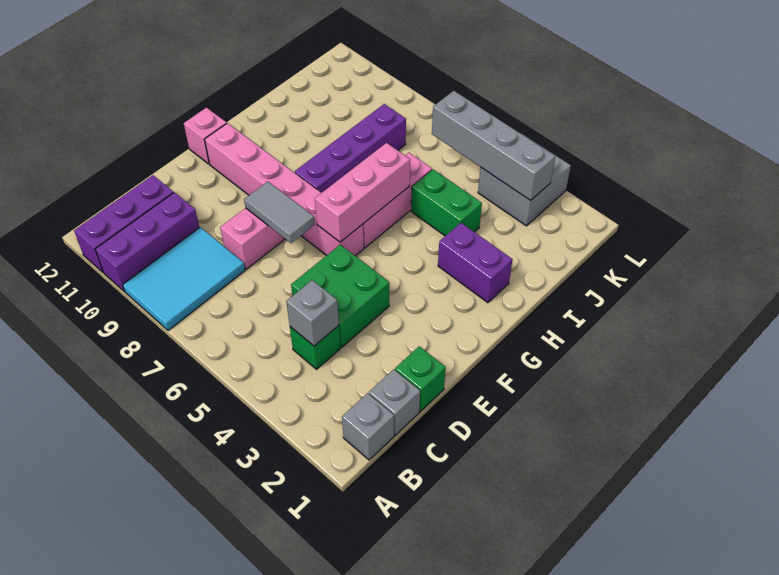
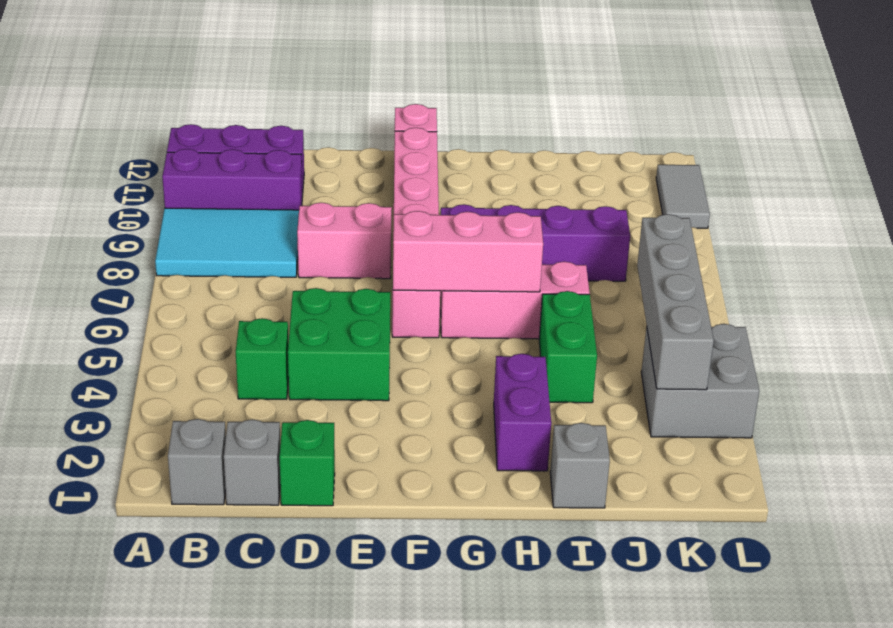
grey brick C4 level 2 -> grey brick I1 level 1
grey tile E7:E8 level 2 -> grey tile L10:L11 level 1

